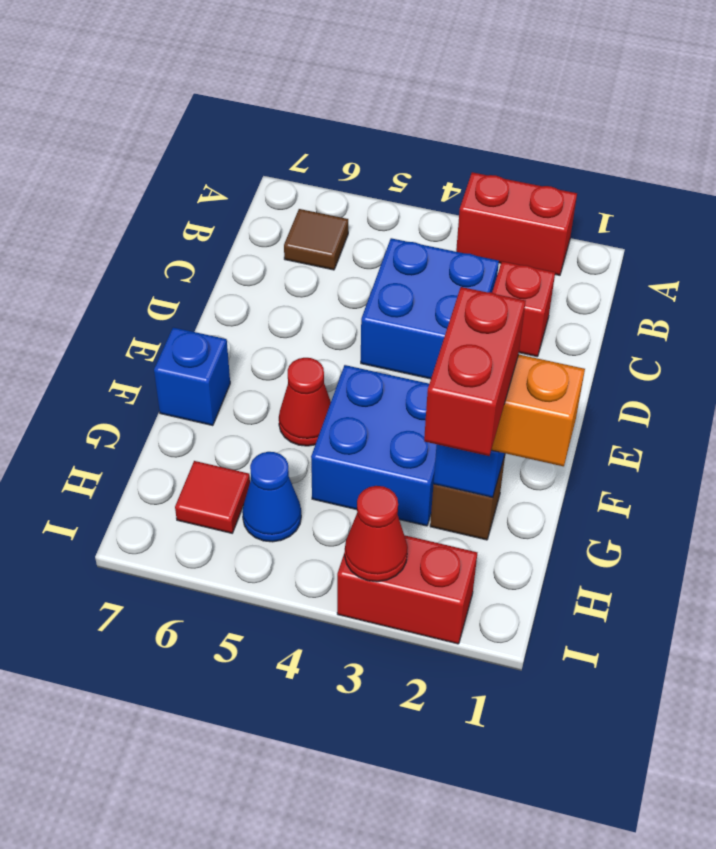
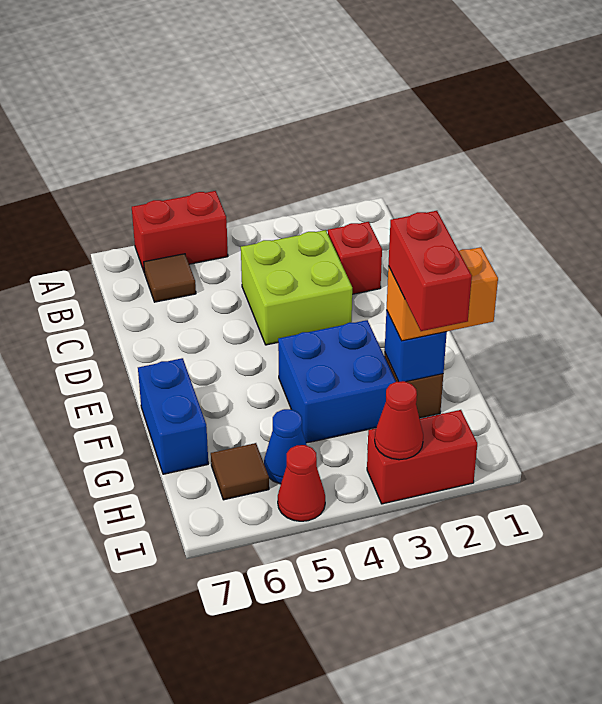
red brick A2:A3 level 1 -> red brick A5:A6 level 1
blue brick C3:D4 level 1 -> lime brick C3:D4 level 1
red cone F5 level 1 -> red cone I5 level 1
blue brick F7 level 1 -> blue brick F7:G7 level 1
red tile H6 level 1 -> brown tile H6 level 1

